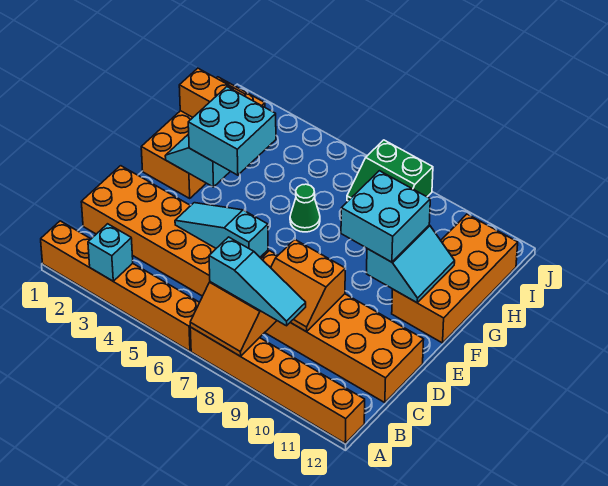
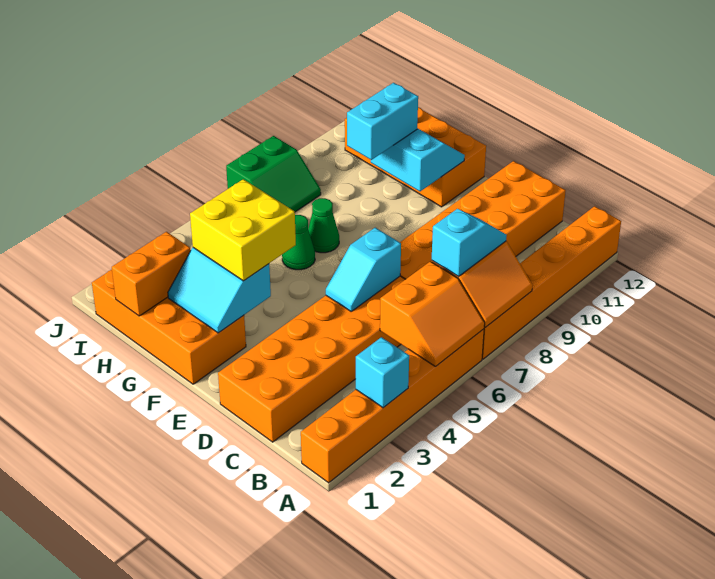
cyan slope B7:B9 level 3 top 7 -> cyan slope B7:B8 level 3 top 7
orange slope C8:D9 level 2 top D -> orange slope A5:B6 level 2 top B
cyan slope D4:D6 level 2 top 6 -> cyan slope D5:D6 level 2 top 6
cyan brick F3:G4 level 3 -> yellow brick F3:G4 level 3
cyan brick F9:G10 level 3 -> cyan brick G9:G10 level 3
none -> green cone G7 level 1

